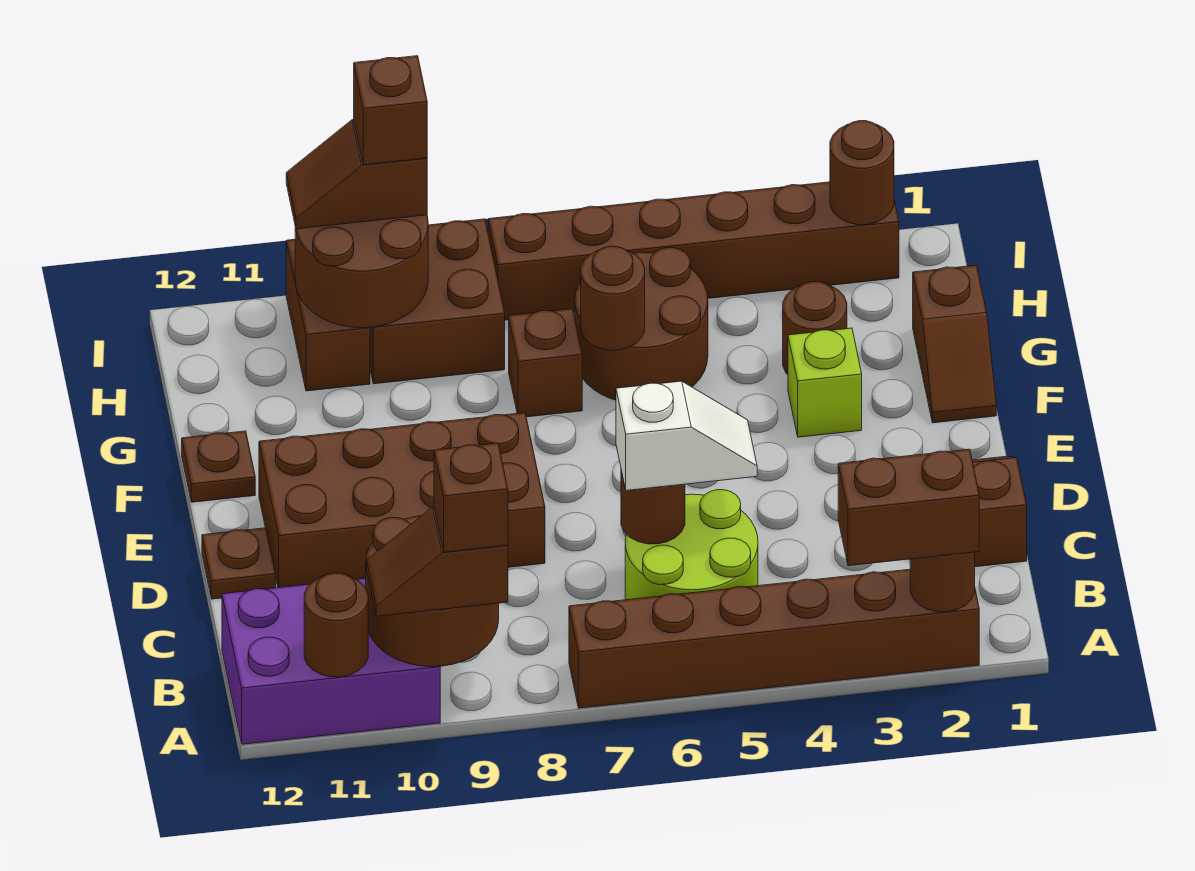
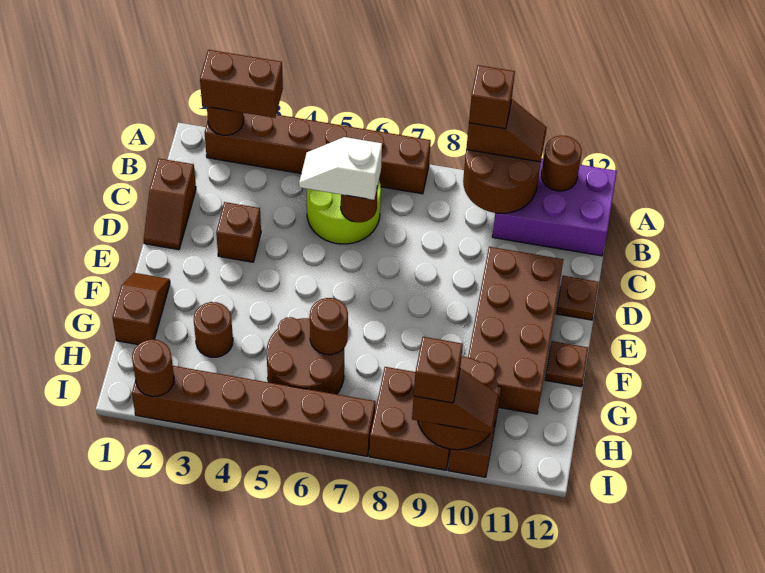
brown brick D8:E11 level 1 -> brown brick D10:G11 level 1
lime brick F3 level 1 -> none
brown brick G7 level 1 -> brown brick D3 level 1

